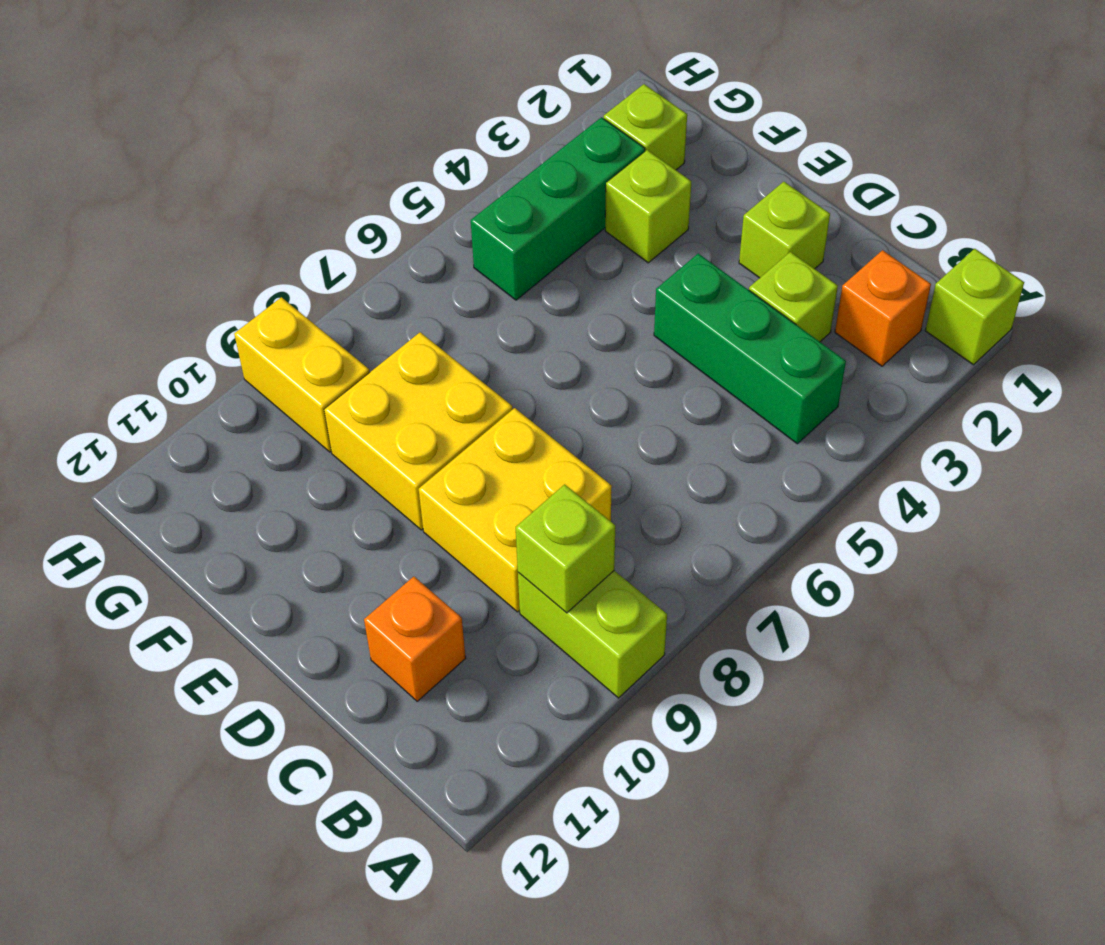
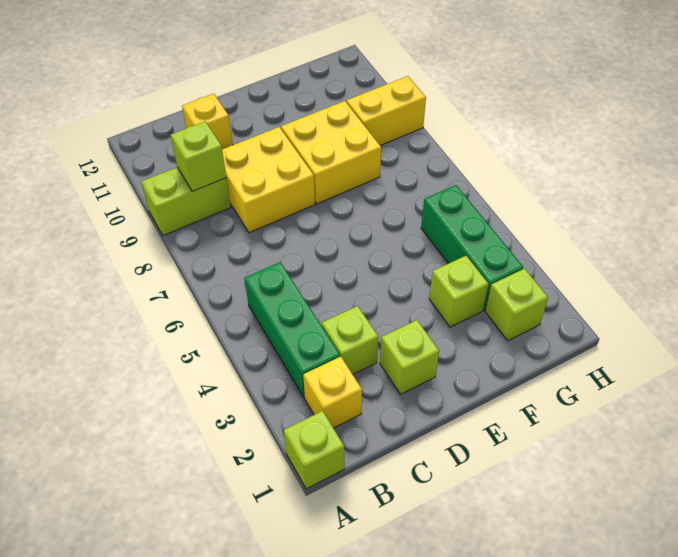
orange brick B2 level 1 -> yellow brick B2 level 1
green brick B4:D4 level 1 -> green brick B3:B5 level 1
orange brick C11 level 1 -> yellow brick C11 level 1

